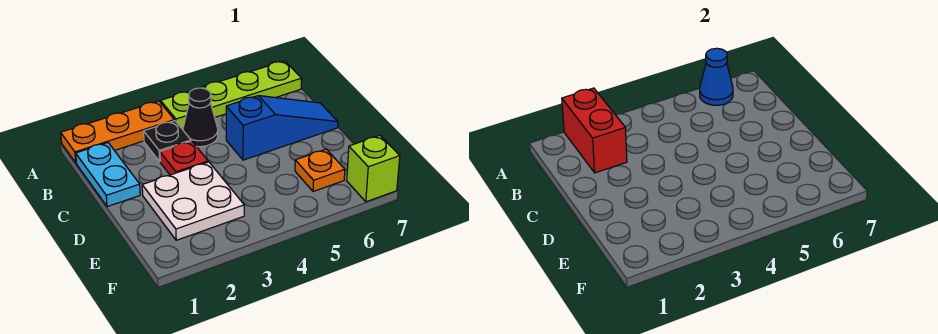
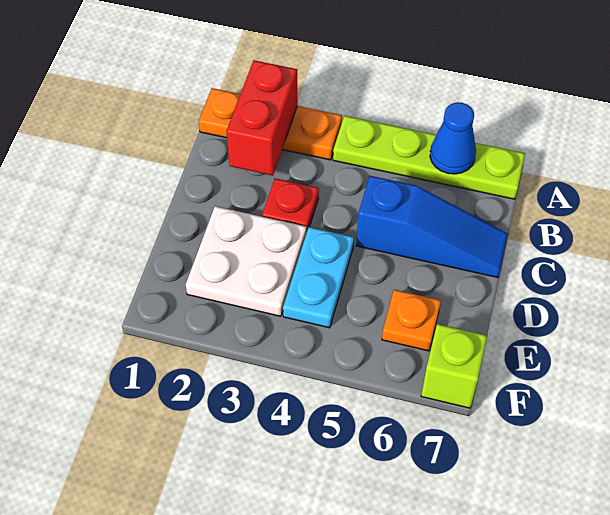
cyan plate B1:C1 level 1 -> cyan plate D4:E4 level 1
black plate B3 level 1 -> none
black cone B4 level 1 -> none

